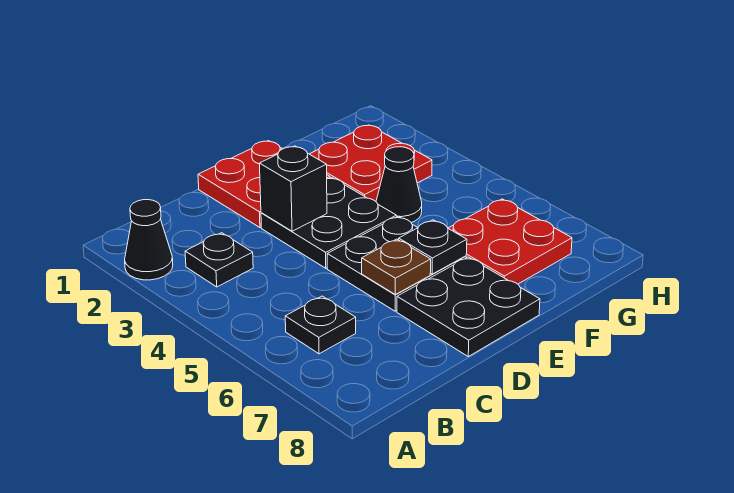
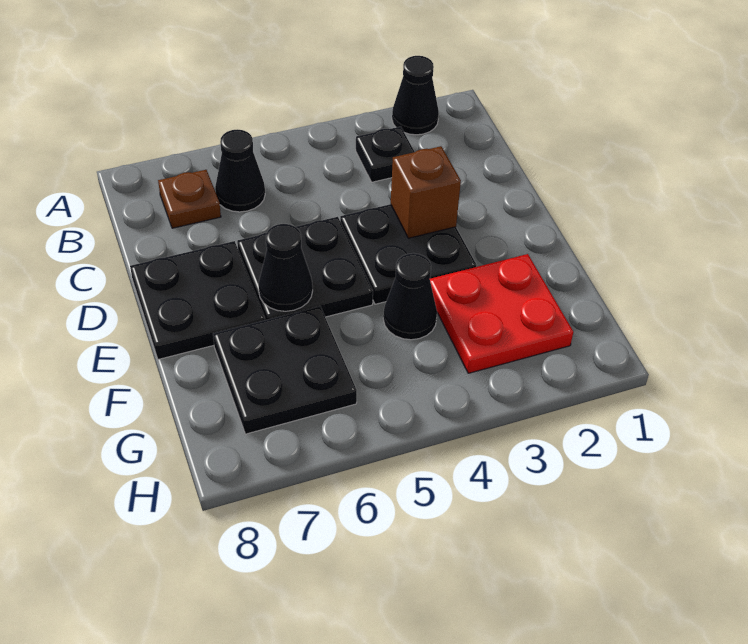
black plate B6 level 1 -> black cone B6 level 1
red plate D1:E2 level 1 -> none
black brick D3 level 2 -> brown brick D3 level 2
brown plate D6 level 2 -> brown plate B7 level 1
black plate E6 level 2 -> black cone E6 level 2
red plate F6:G7 level 1 -> black plate F6:G7 level 1

